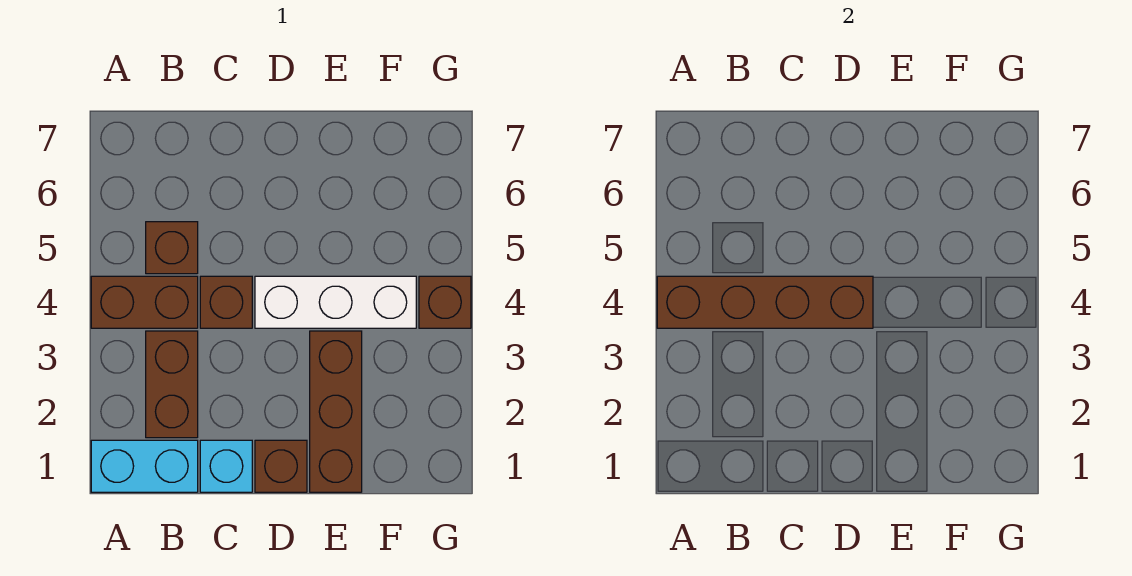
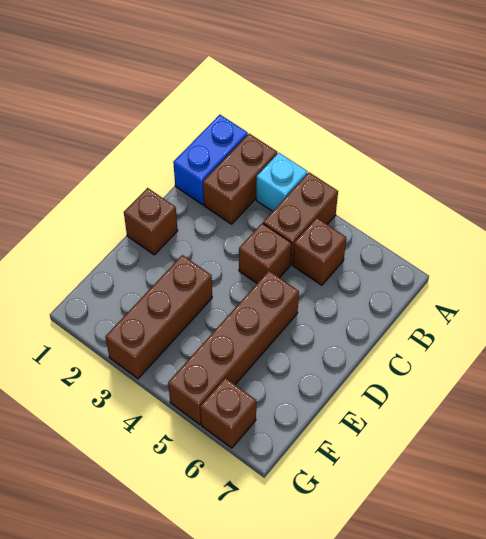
cyan brick A1:B1 level 1 -> blue brick A1:B1 level 1
brown brick A4:D4 level 2 -> brown brick D5:G5 level 1
brown brick B2:B3 level 1 -> brown brick A2:B2 level 1
cyan brick C1 level 1 -> cyan brick A3 level 1
white brick D4:F4 level 1 -> none
brown brick E1:E3 level 1 -> brown brick E3:G3 level 1
brown brick G4 level 1 -> brown brick G6 level 1

